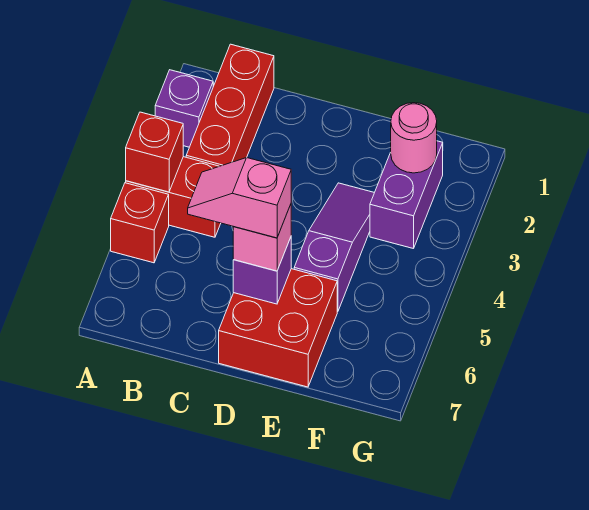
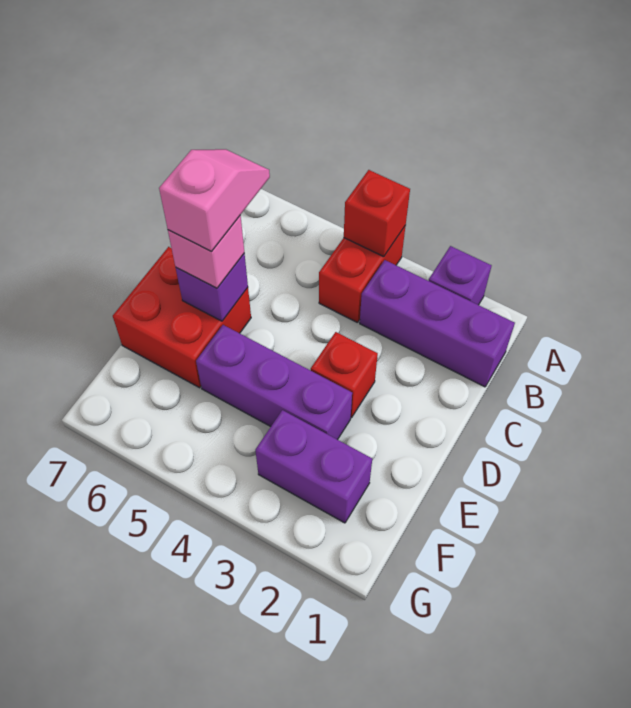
red brick A5 level 1 -> red brick D3 level 1
red brick B1:B3 level 1 -> purple brick B1:B3 level 1
purple slope E3:E5 level 1 top 5 -> purple brick E3:E5 level 1
pink round brick F2 level 2 -> none

